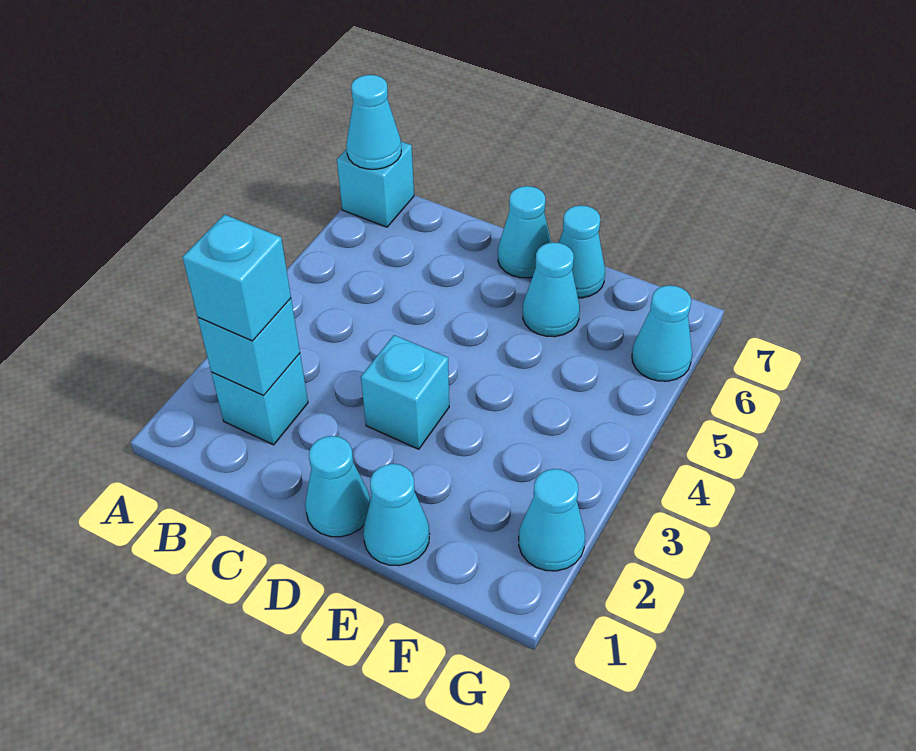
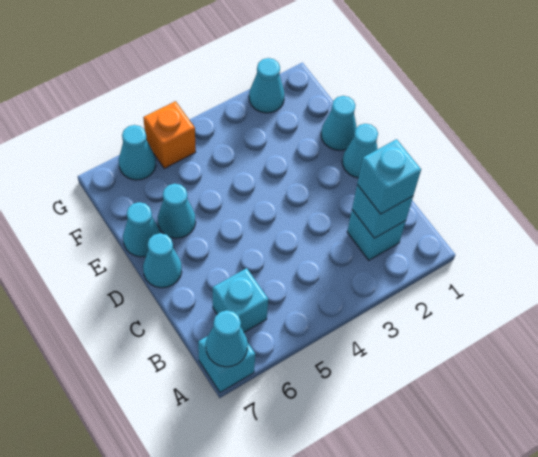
cyan brick D3 level 1 -> cyan brick B6 level 1
none -> orange brick G5 level 1

